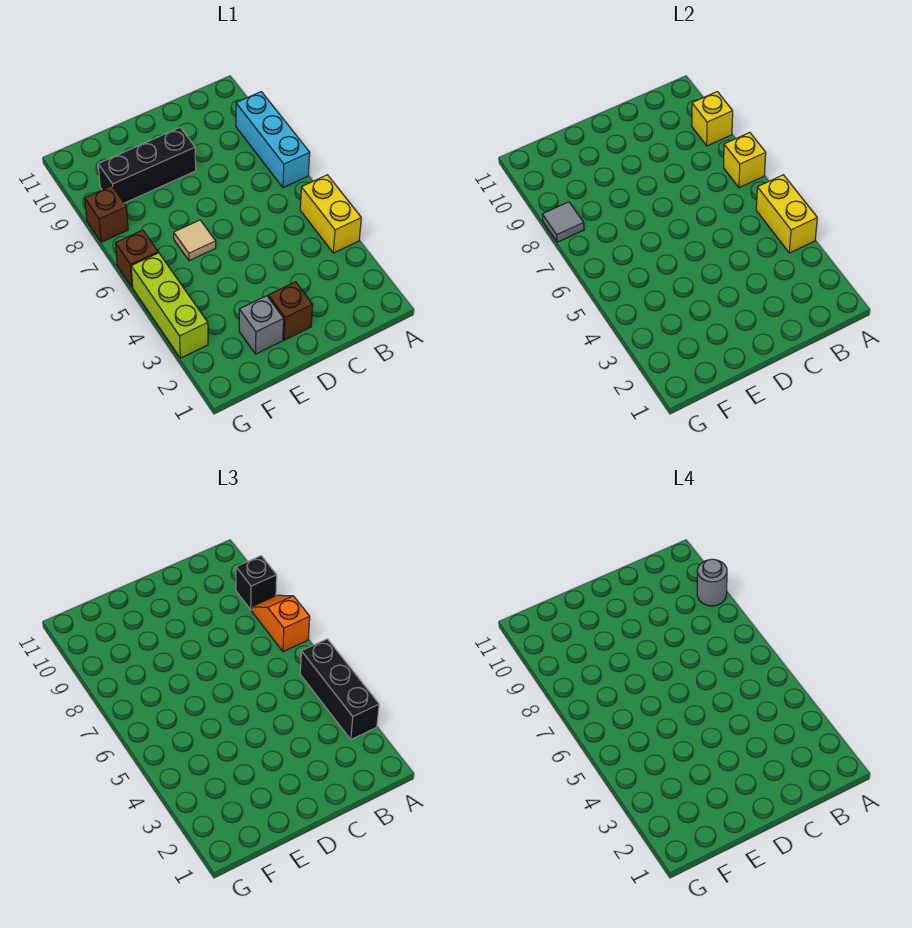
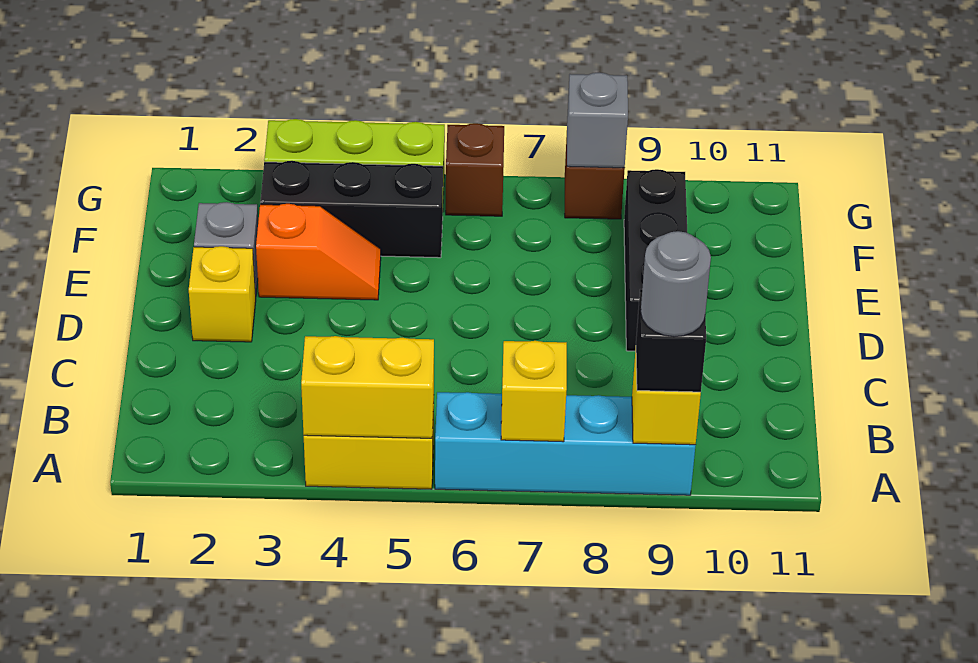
black brick A3:A5 level 3 -> black brick F3:F5 level 1
cyan brick A7:A9 level 1 -> cyan brick A6:A9 level 1
orange slope A7:A8 level 3 top 7 -> orange slope E3:E4 level 1 top 3
brown brick D2 level 1 -> yellow brick D2 level 1
tan tile E6 level 1 -> none
grey tile G8 level 2 -> grey brick G8 level 2

